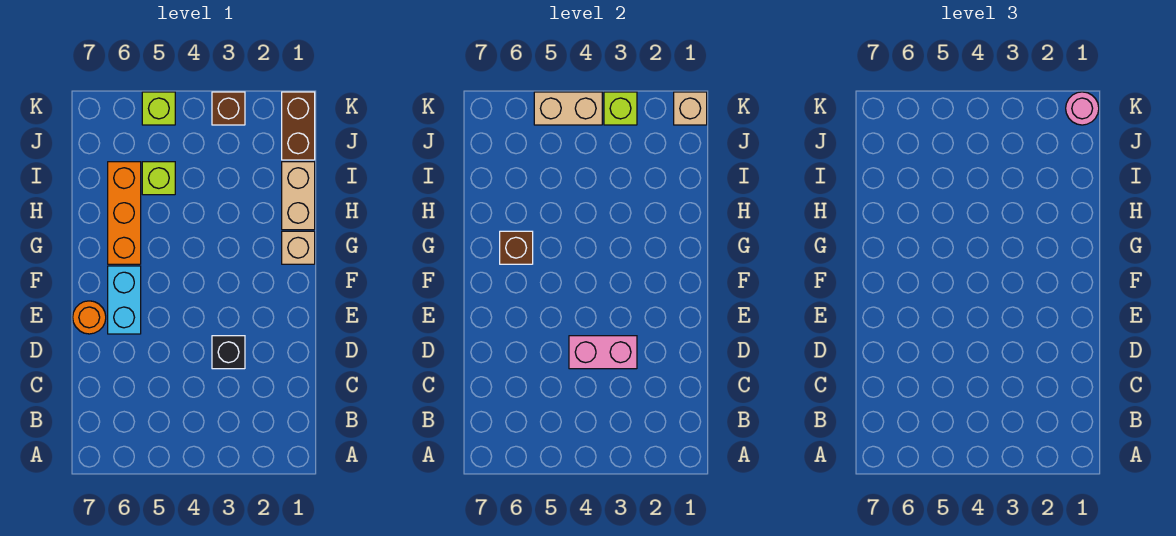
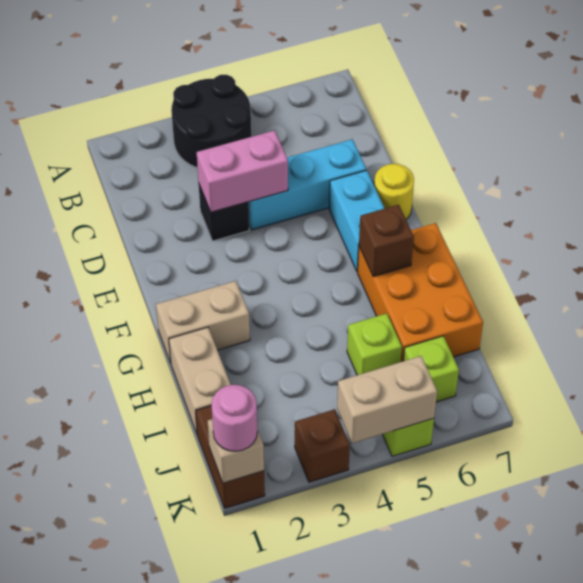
none -> black round brick A3:B4 level 1
none -> cyan brick D4:D6 level 1
orange round brick E7 level 1 -> yellow round brick E7 level 1
tan brick G1 level 1 -> tan brick G1:G2 level 1
orange brick G6:I6 level 1 -> orange brick G6:I7 level 1
lime brick K3 level 2 -> lime brick J6 level 1

